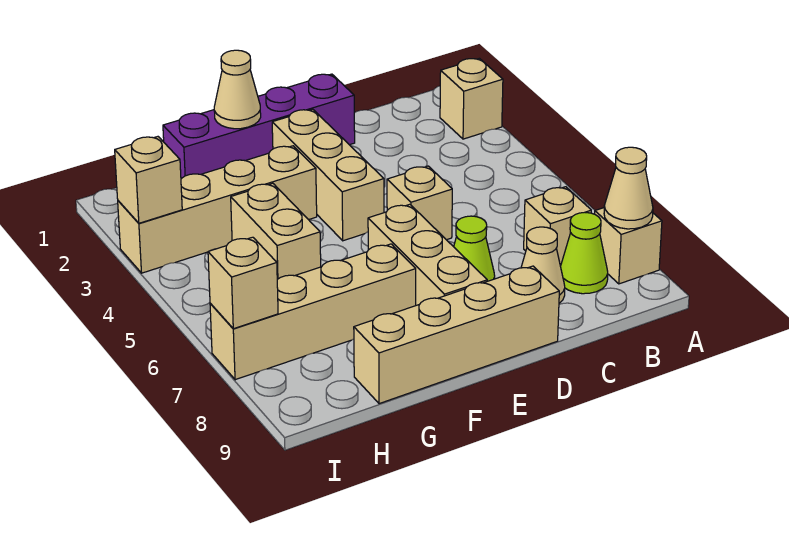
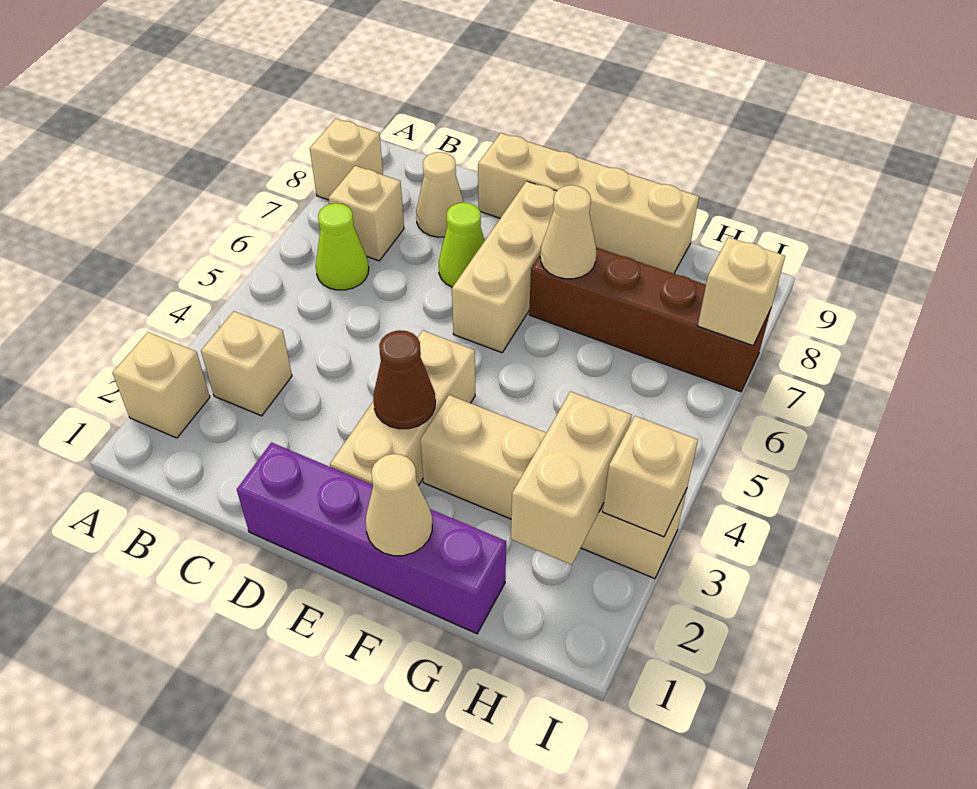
tan cone A8 level 2 -> tan cone F7 level 2
lime cone B8 level 1 -> lime cone B6 level 1
tan brick D5 level 1 -> tan brick B3 level 1
none -> brown cone E3 level 2
tan brick F7:I7 level 1 -> brown brick F7:I7 level 1
tan brick G4:G5 level 1 -> tan brick H2:H3 level 2

